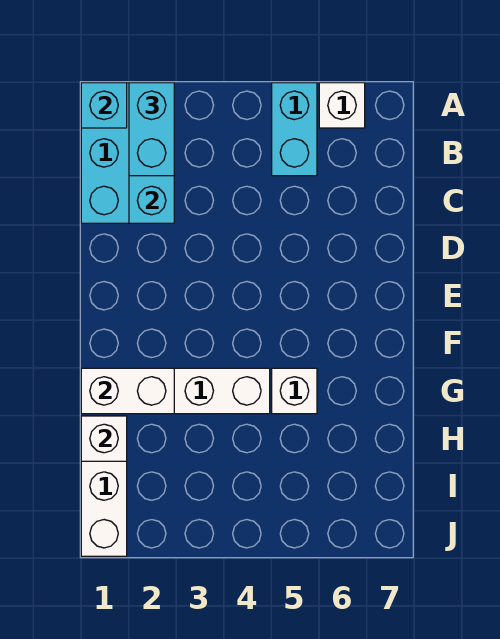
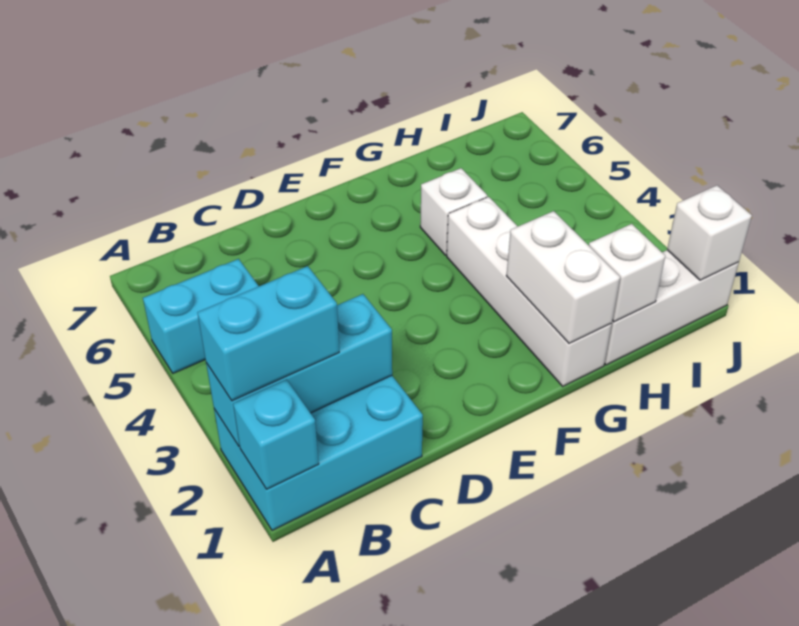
white brick A6 level 1 -> white brick J1 level 2

